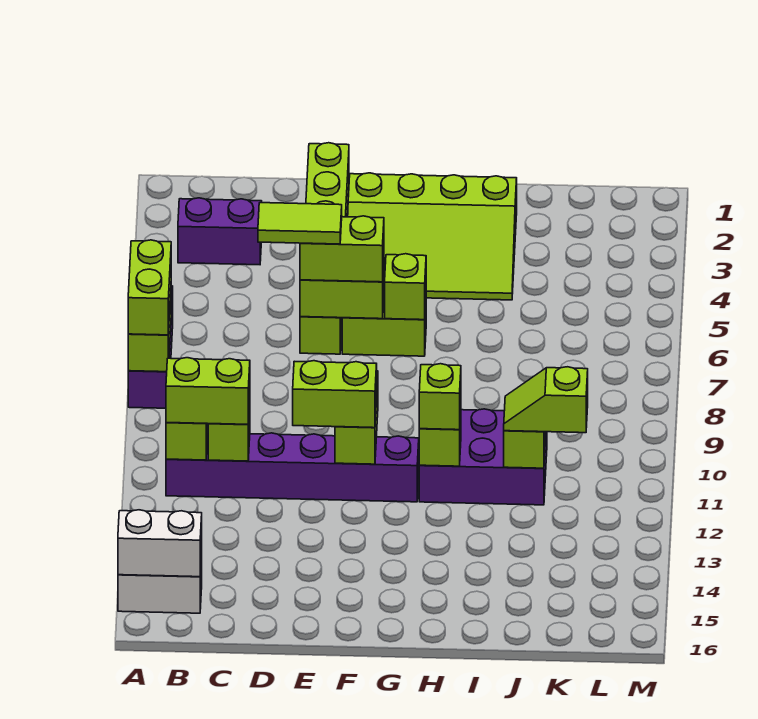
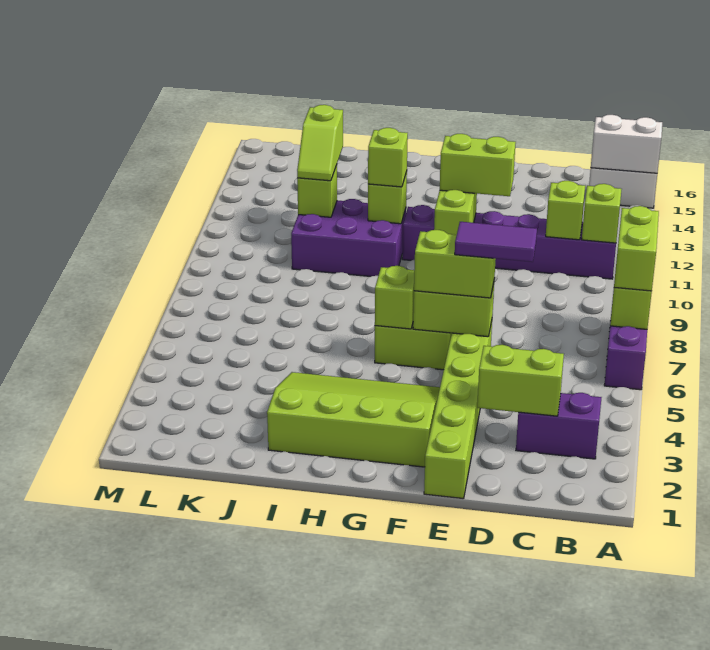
lime brick B11:C11 level 3 -> lime brick C3:D3 level 2
lime tile D6:E6 level 4 -> purple tile D6:E6 level 4
lime slope J11:K11 level 3 top K -> lime slope J11:J12 level 3 top 12

